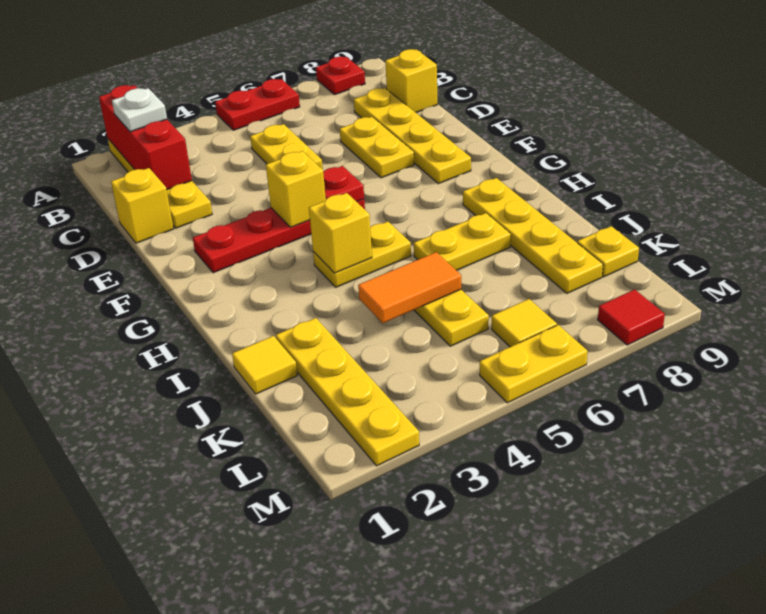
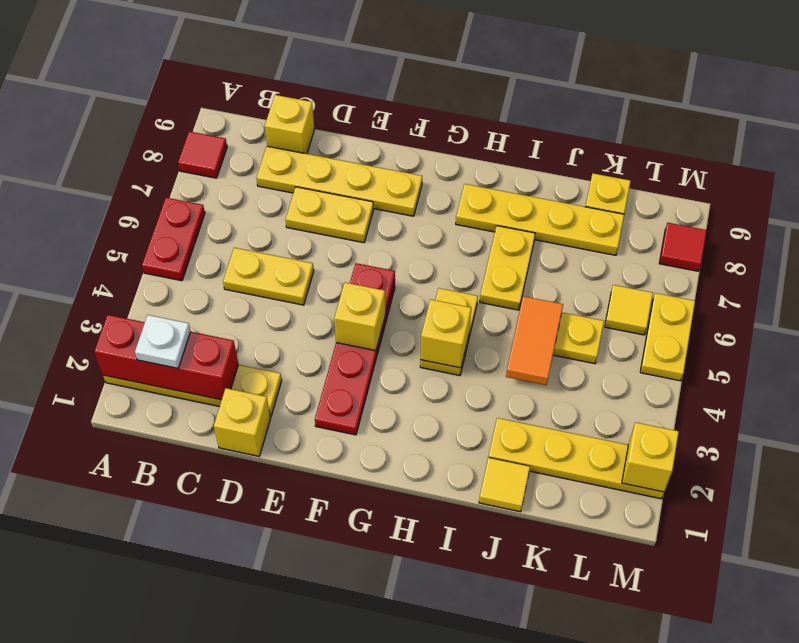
red plate A8 level 1 -> red tile A8 level 1
none -> yellow brick M2 level 2

